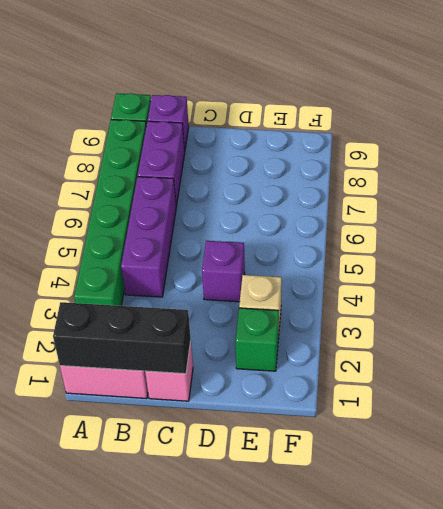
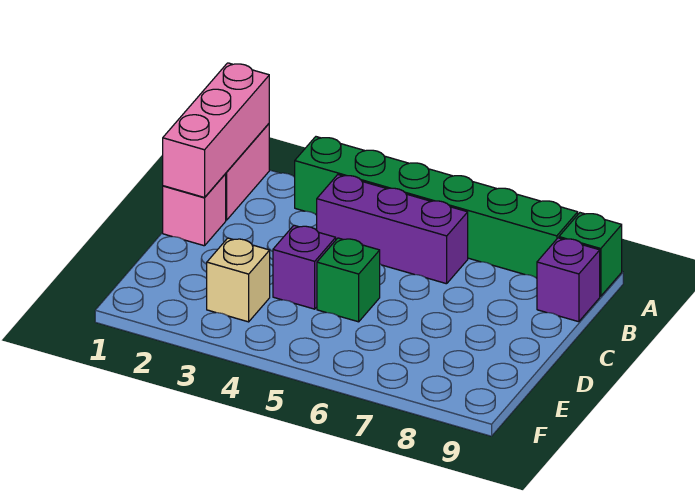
black brick A1:C1 level 2 -> pink brick A1:C1 level 2
purple brick B7:B8 level 1 -> none
green brick E2 level 1 -> green brick D5 level 1

